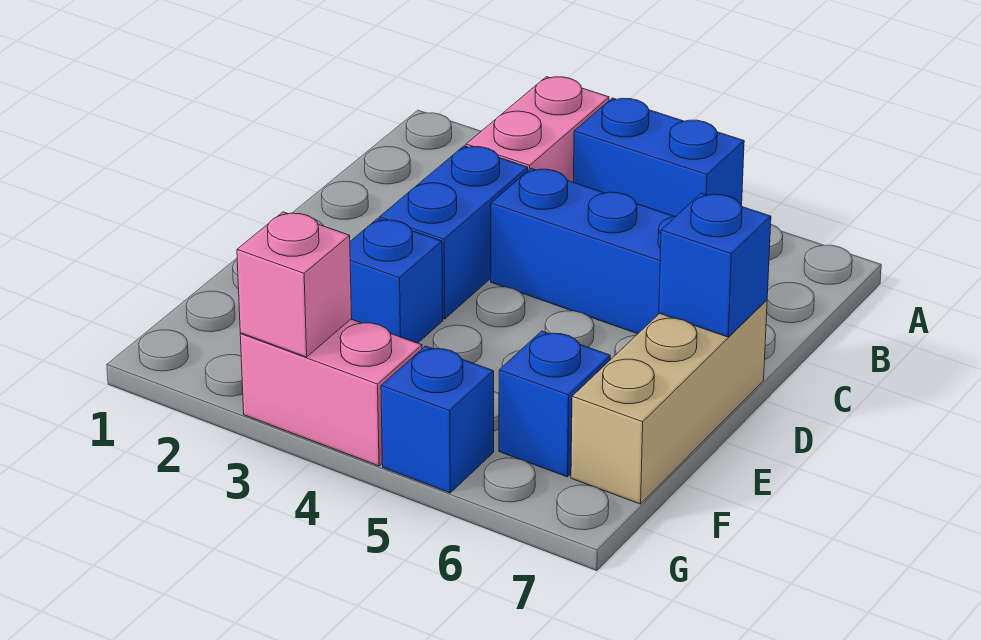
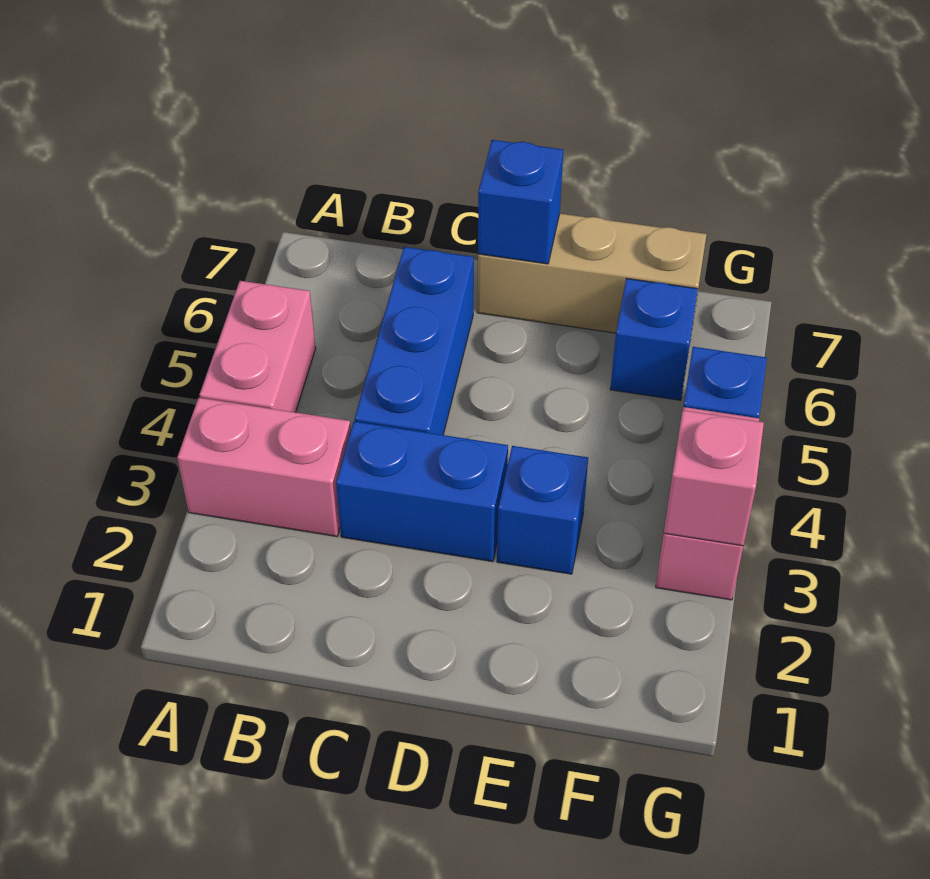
blue brick A4:A5 level 1 -> pink brick A4:A5 level 1

